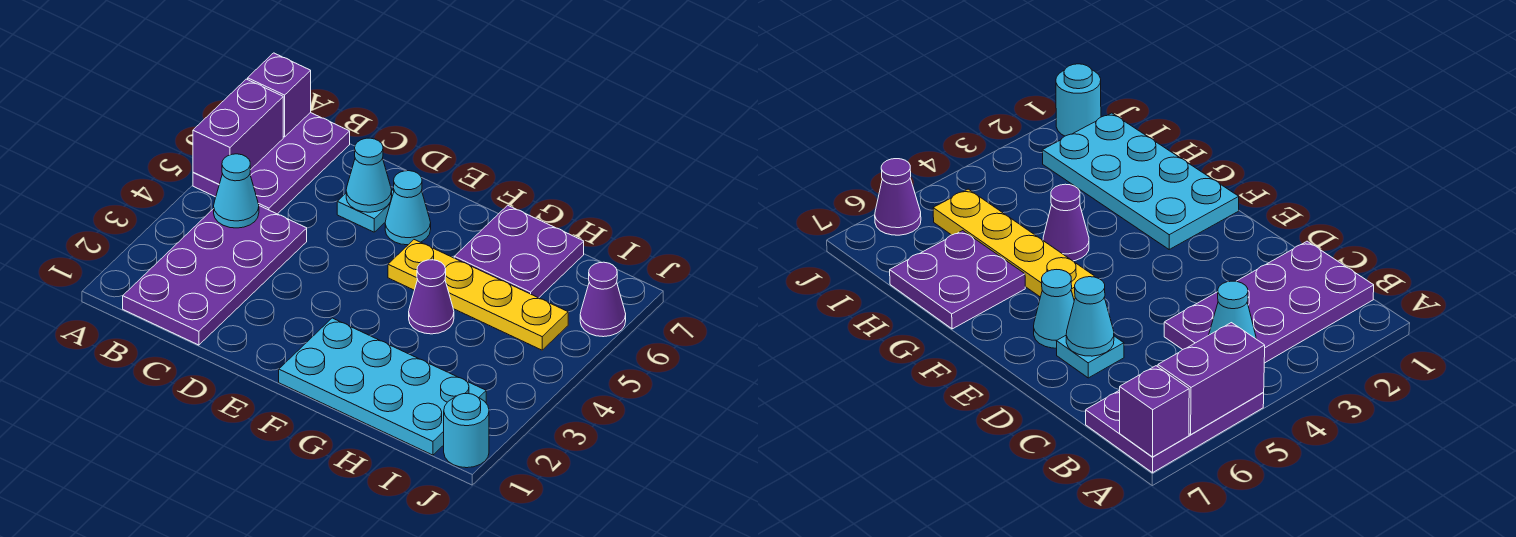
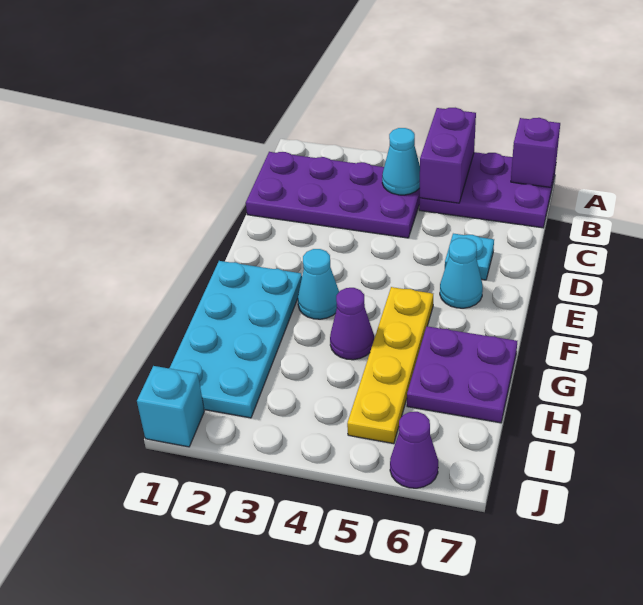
purple brick A5:A6 level 2 -> purple brick A5:B5 level 2
cyan cone D6 level 2 -> cyan cone F3 level 1
cyan round brick J1 level 1 -> cyan brick J1 level 1

